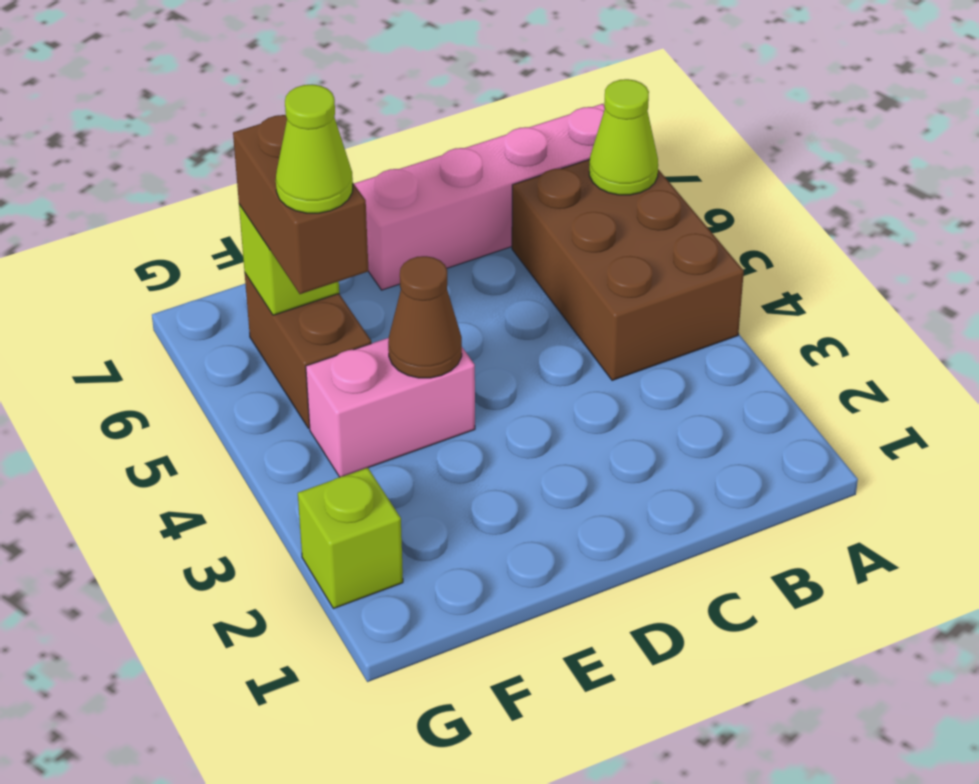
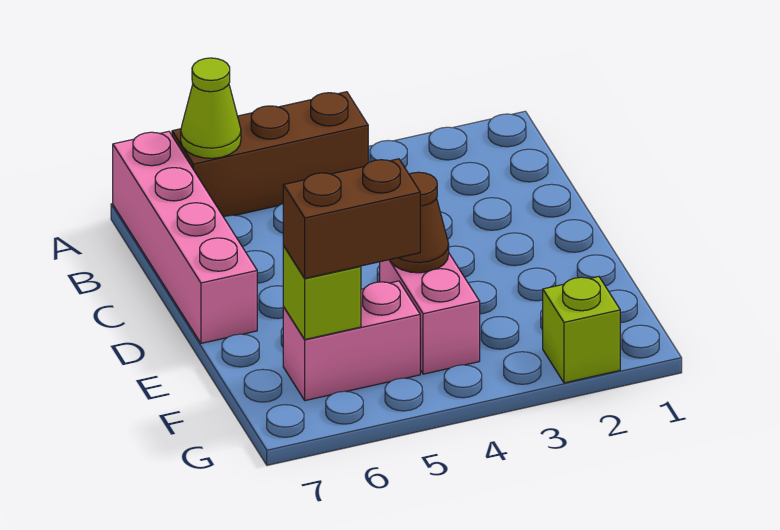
brown brick A4:B6 level 1 -> brown brick A4:A6 level 1
brown brick F5:F6 level 1 -> pink brick F5:F6 level 1
lime cone F5 level 4 -> none

